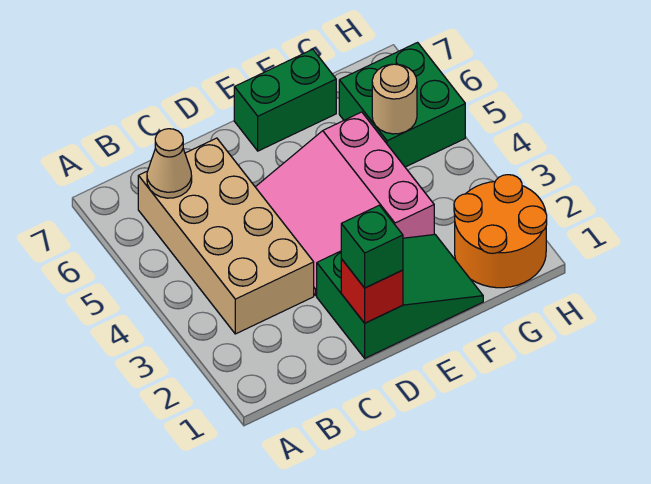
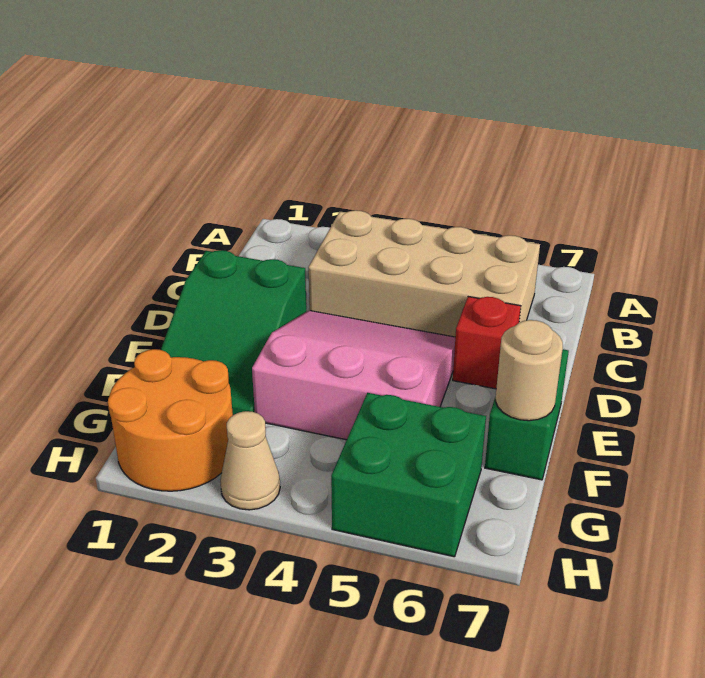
tan cone B6 level 2 -> tan cone H3 level 1
red brick D1 level 2 -> red brick D6 level 1
green brick D1 level 3 -> none
tan round brick G5 level 2 -> tan round brick F7 level 2

